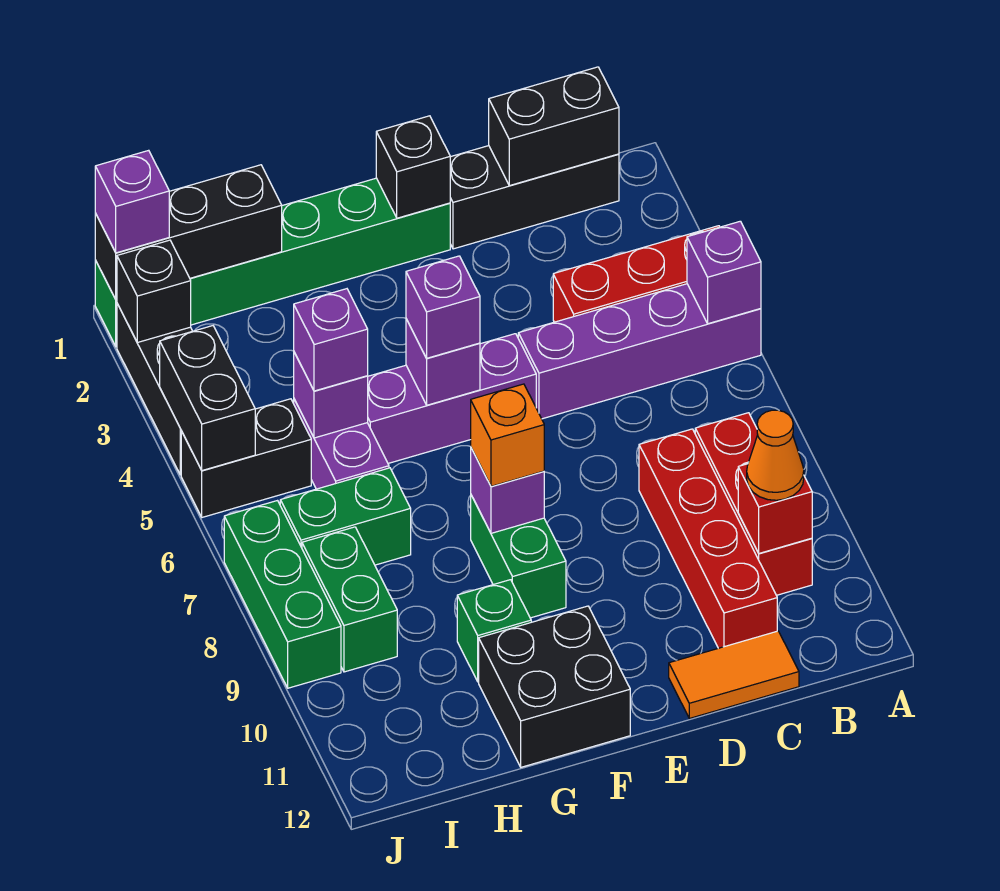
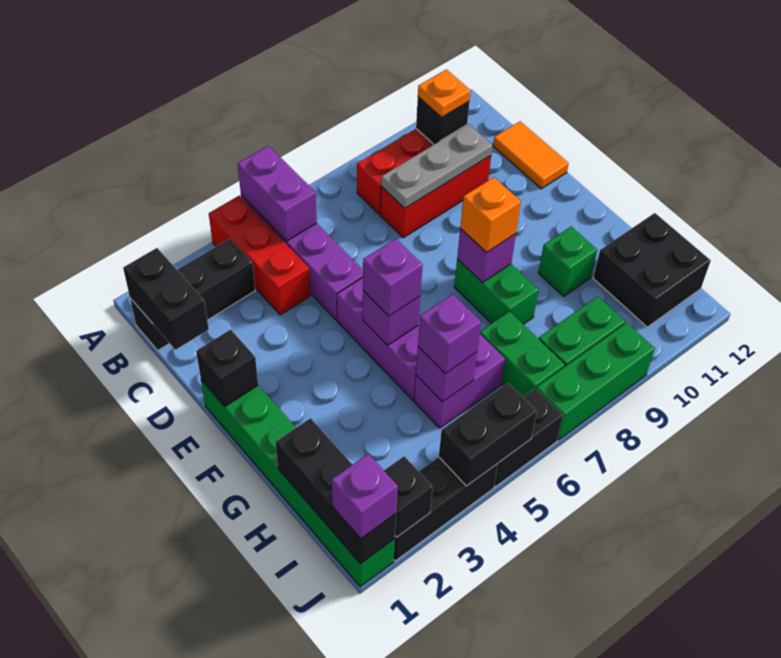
purple brick A5 level 2 -> purple brick A5:B5 level 2
black brick B1:D1 level 1 -> black brick B1:B3 level 1
red brick B10 level 2 -> black brick B10 level 2
orange cone B10 level 3 -> orange plate B10 level 3
red brick C8:C11 level 1 -> red brick C8:C10 level 1
none -> grey plate C8:C10 level 2
green brick F8:F9 level 1 -> green brick F8:G8 level 1
black brick F11:G12 level 1 -> black brick H11:I12 level 1
black brick I5:J5 level 1 -> black brick J5:J6 level 1

